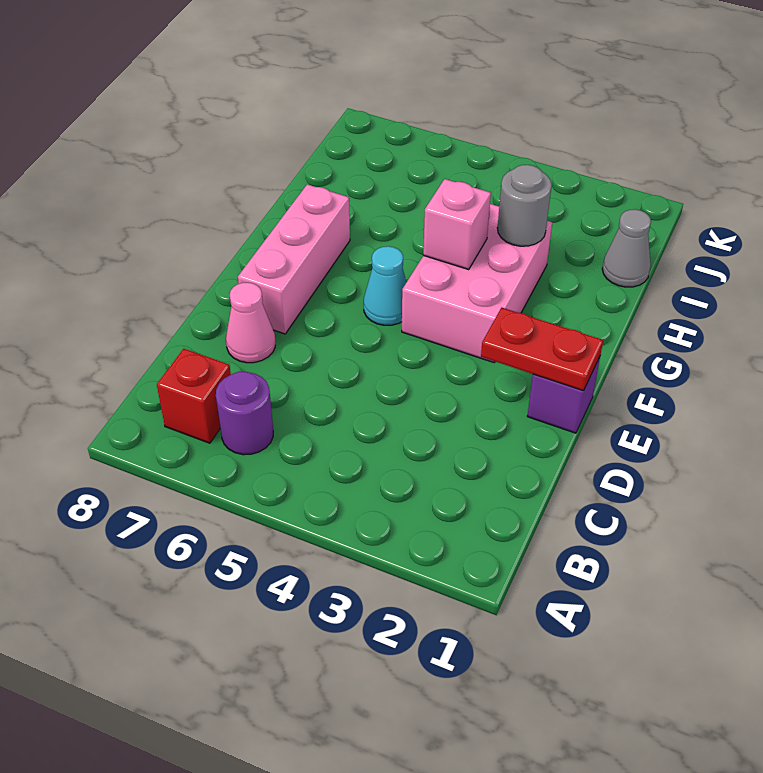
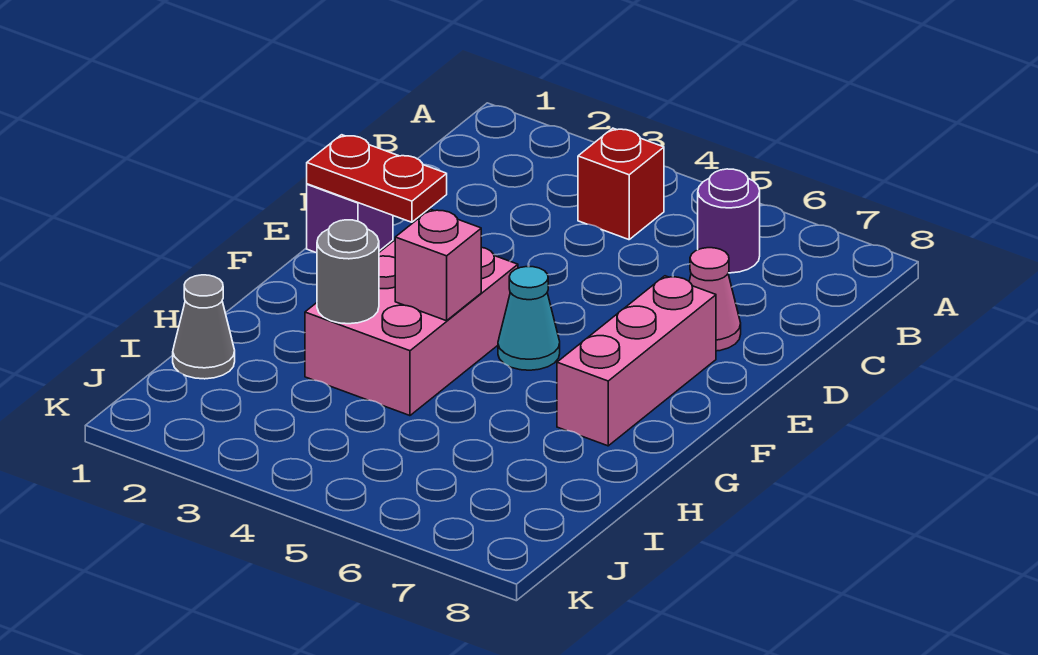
red brick B7 level 1 -> red brick B4 level 1

